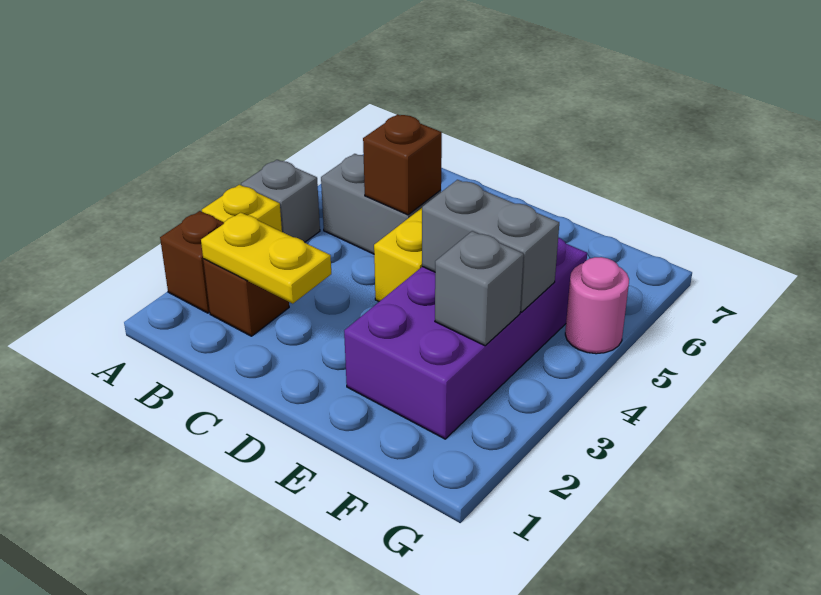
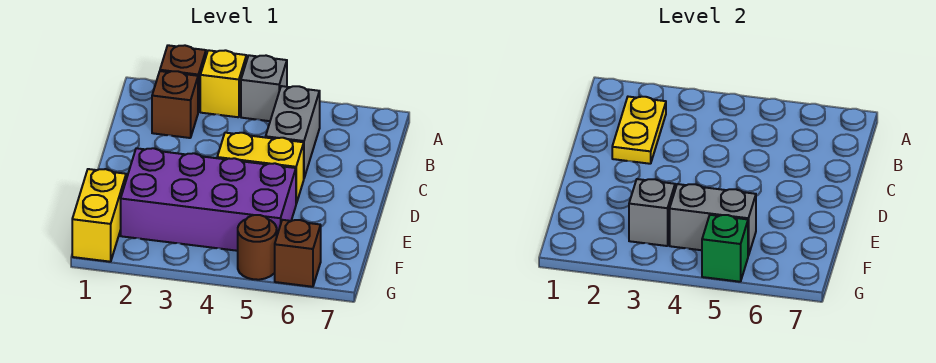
brown brick C5 level 2 -> brown brick G6 level 1
grey brick E4:F4 level 2 -> grey brick F4:F5 level 2
none -> yellow brick F1:G1 level 1
pink round brick G5 level 1 -> brown round brick G5 level 1
none -> green brick G5 level 2

